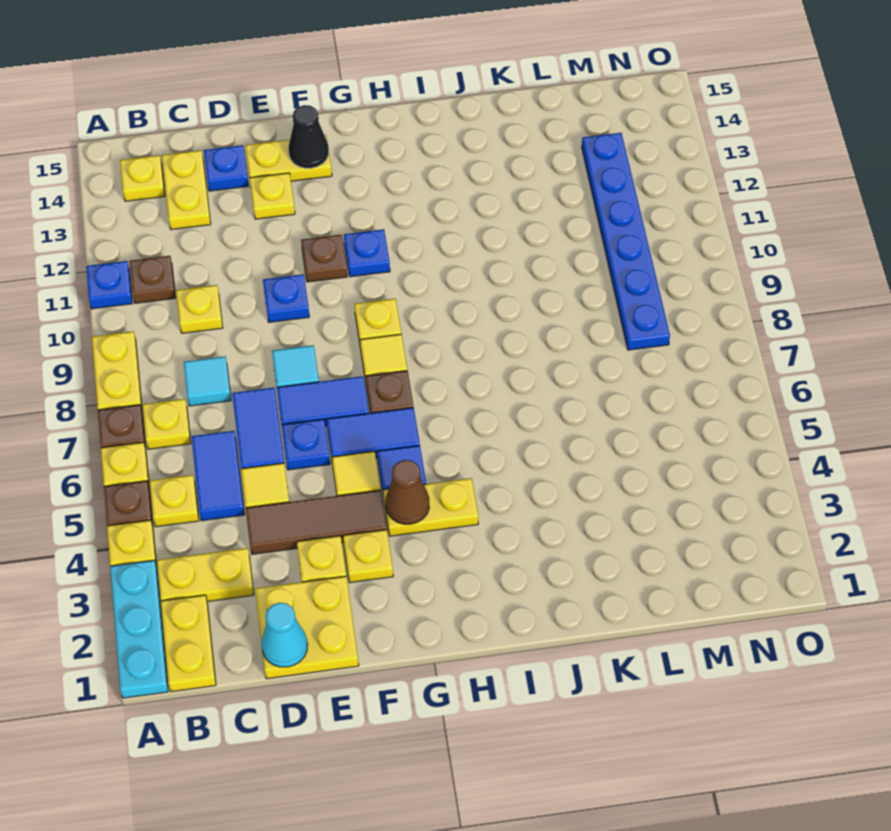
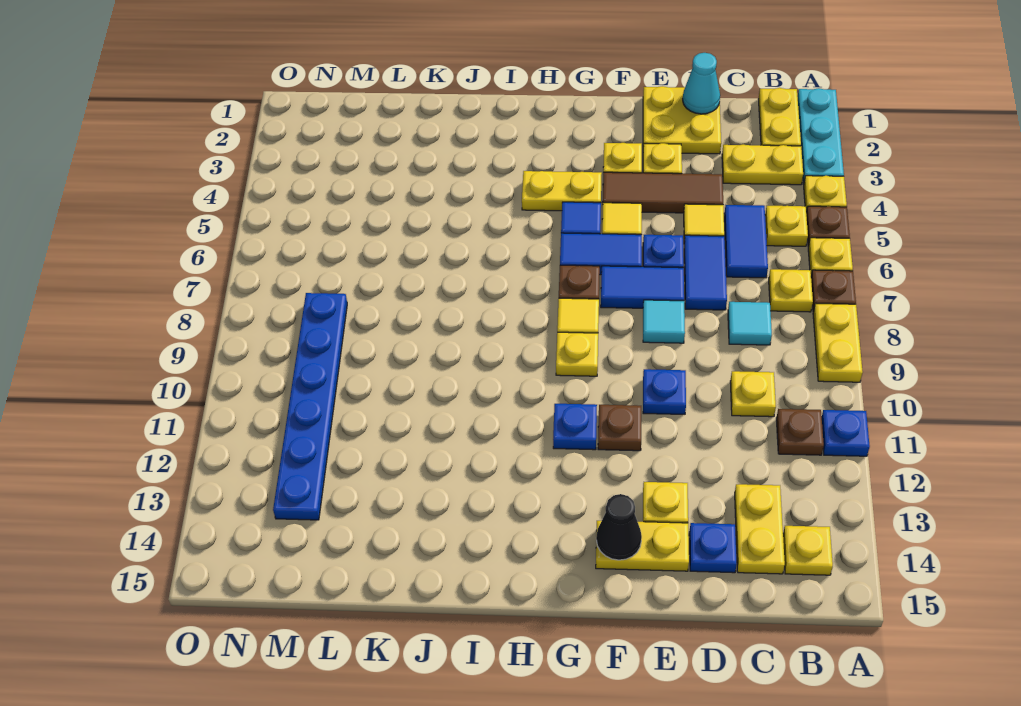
brown cone G4 level 2 -> none

